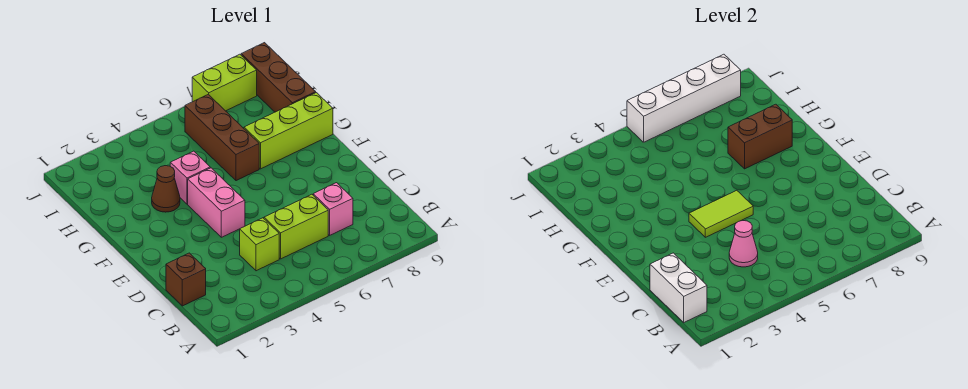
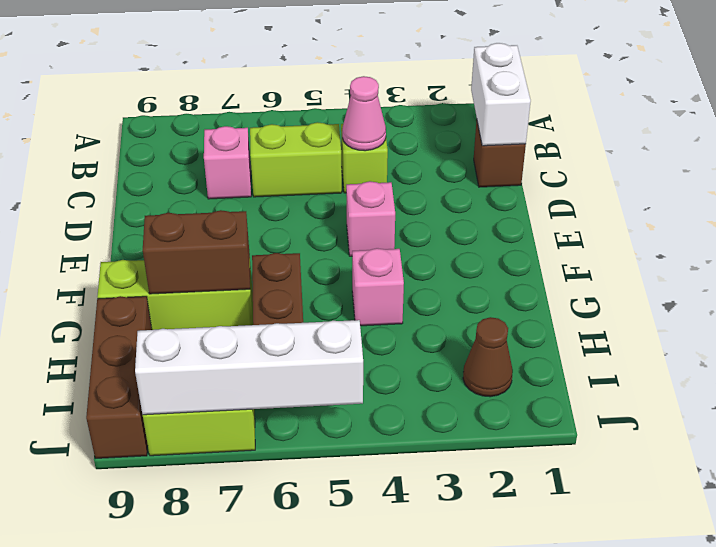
pink brick E4:F4 level 1 -> pink brick E4 level 1
lime tile E4:E5 level 2 -> none
brown cone G3 level 1 -> brown cone I2 level 1

